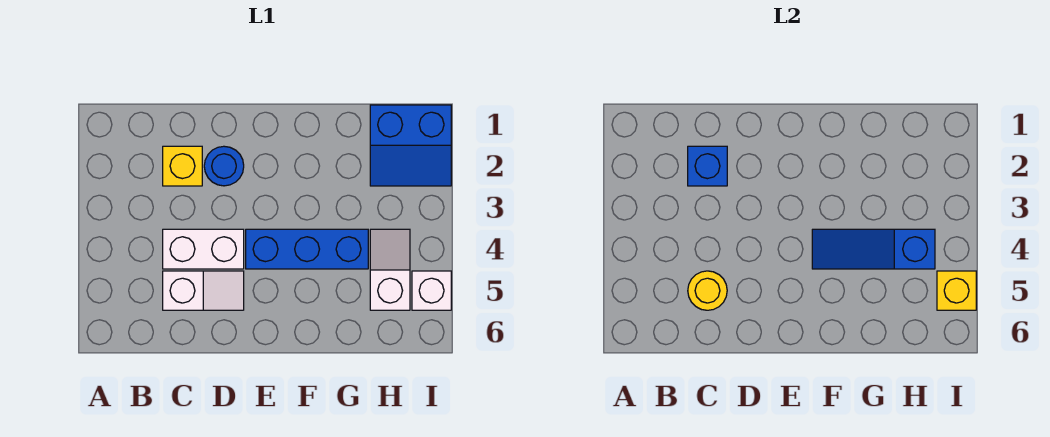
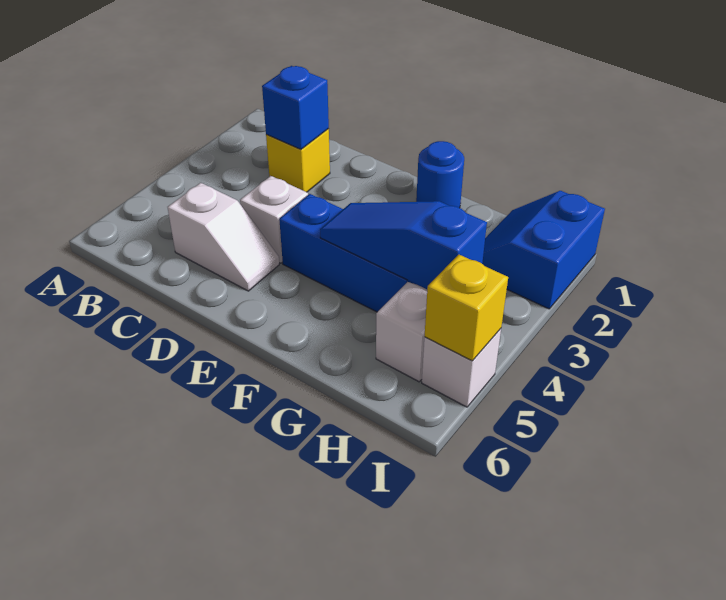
white brick C4:D4 level 1 -> white brick D4 level 1
yellow round brick C5 level 2 -> none
blue round brick D2 level 1 -> blue round brick F1 level 1
blue slope H1:I2 level 1 top 1 -> blue slope H1:I2 level 1 top I

